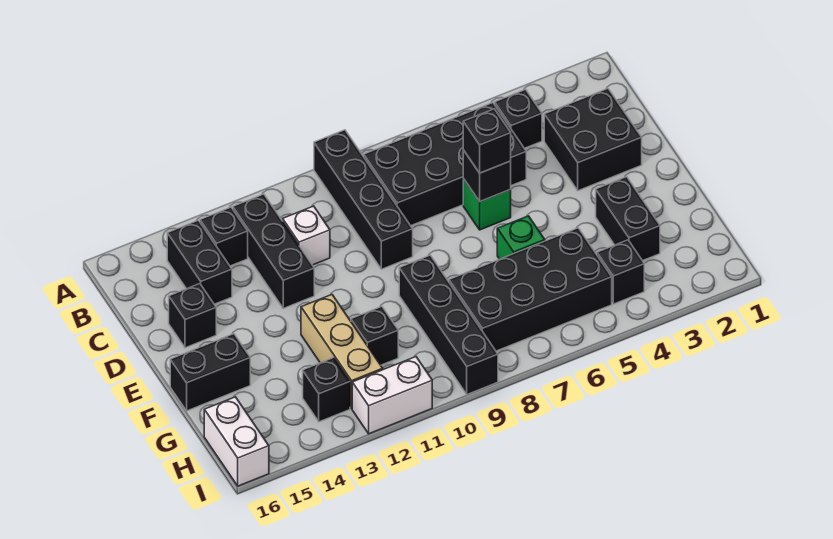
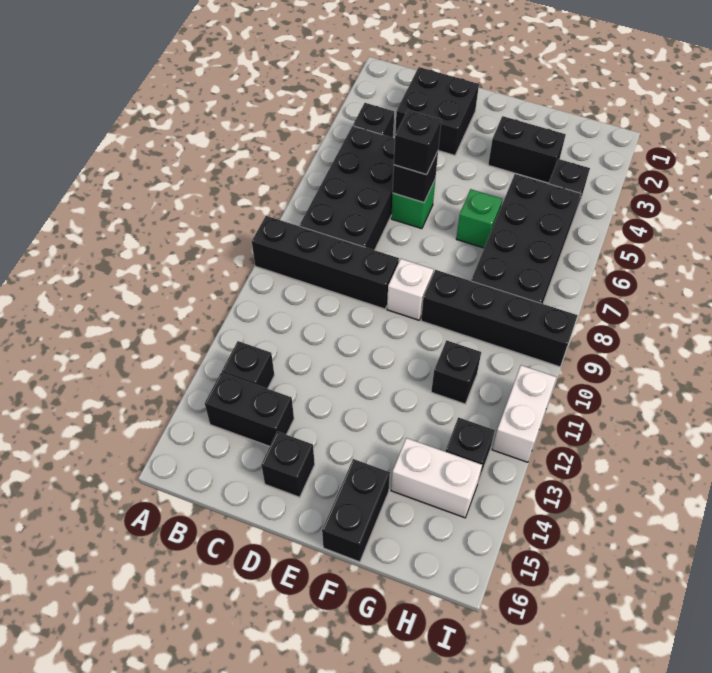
black brick B12:D12 level 1 -> none
white brick C11 level 1 -> white brick E9 level 1
tan brick F12:H12 level 1 -> none
white brick H16:I16 level 1 -> white brick G14:H14 level 1

